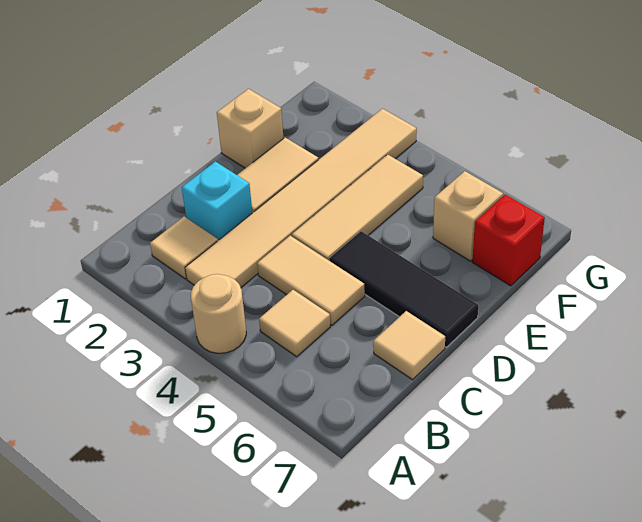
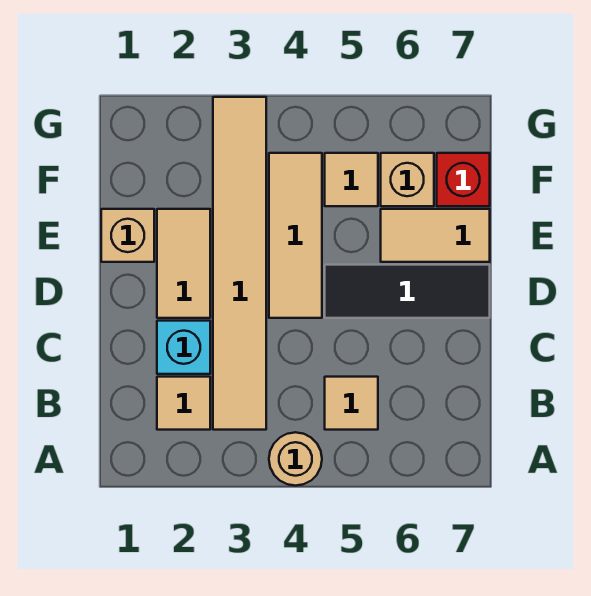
tan tile C4:C5 level 1 -> tan tile E6:E7 level 1
tan tile C7 level 1 -> tan tile F5 level 1

